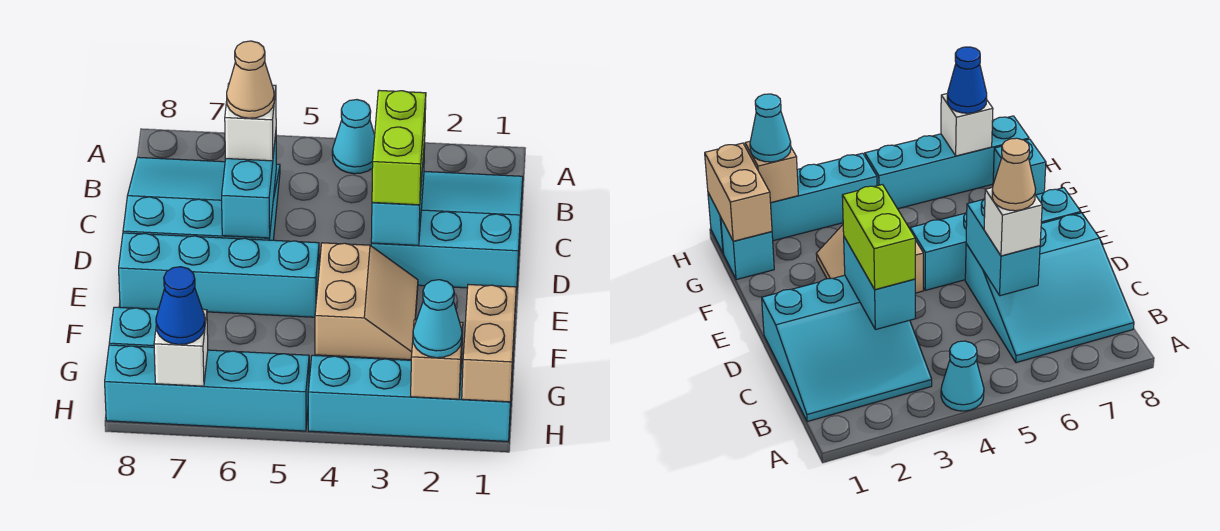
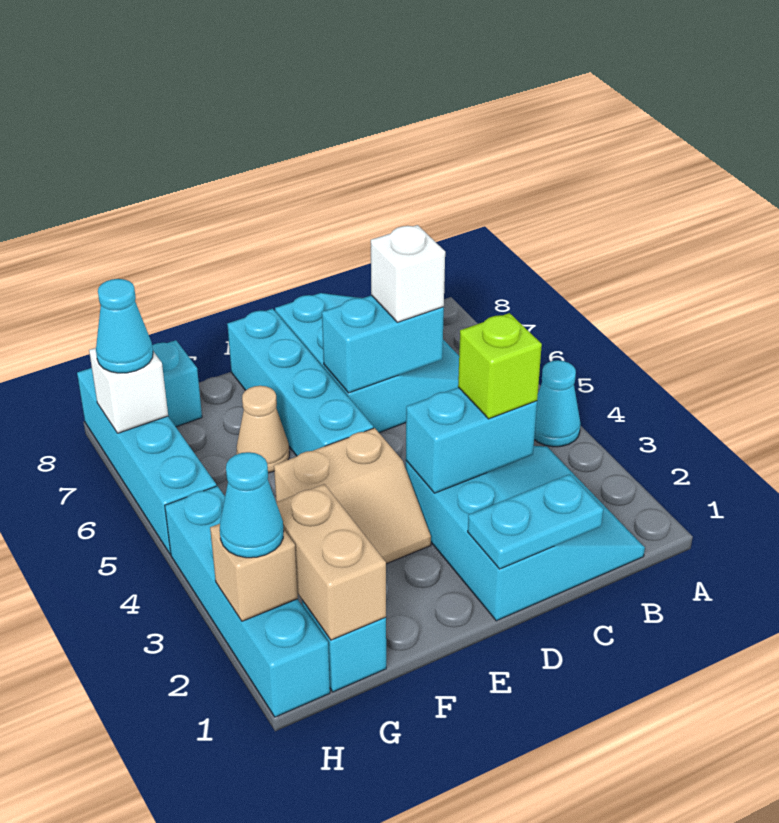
none -> cyan plate C1:D1 level 2
lime brick C3:D3 level 3 -> lime brick C3 level 3
tan cone C6 level 4 -> tan cone F6 level 1
tan brick G1:H1 level 2 -> tan brick G1:G2 level 2
blue cone H7 level 3 -> cyan cone H7 level 3

